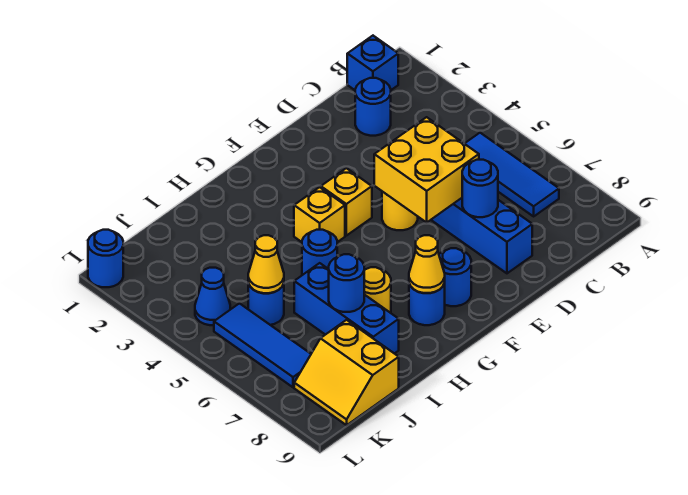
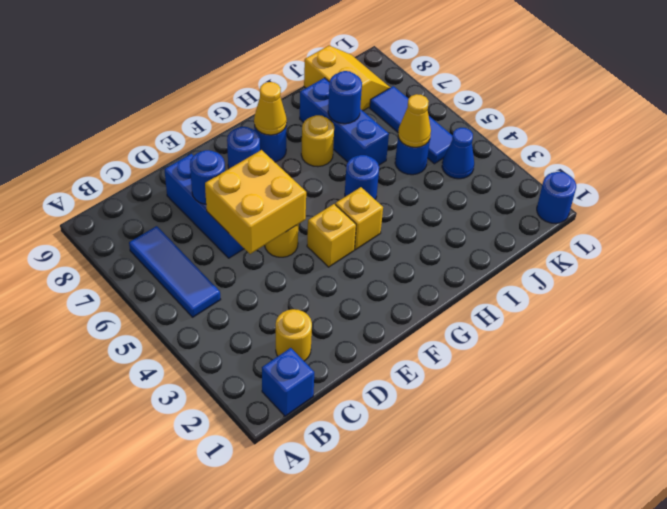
blue round brick C2 level 1 -> yellow round brick C2 level 1

